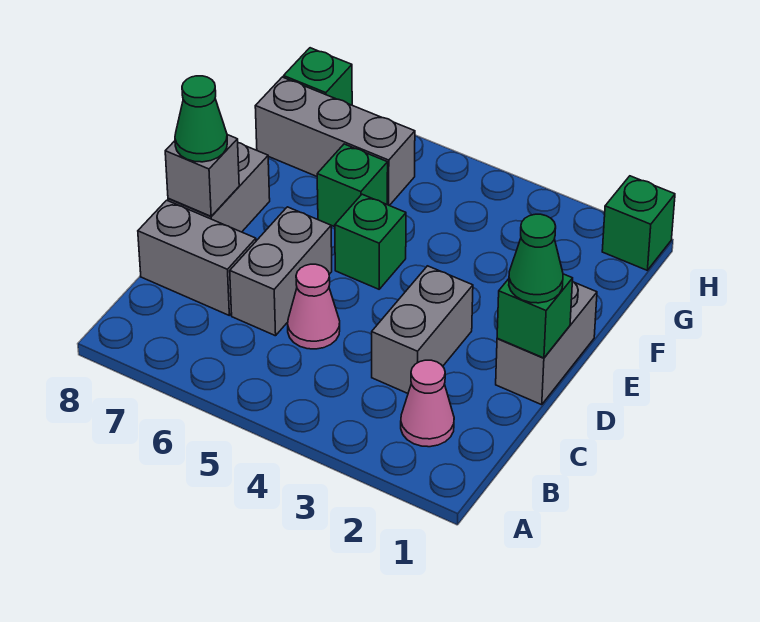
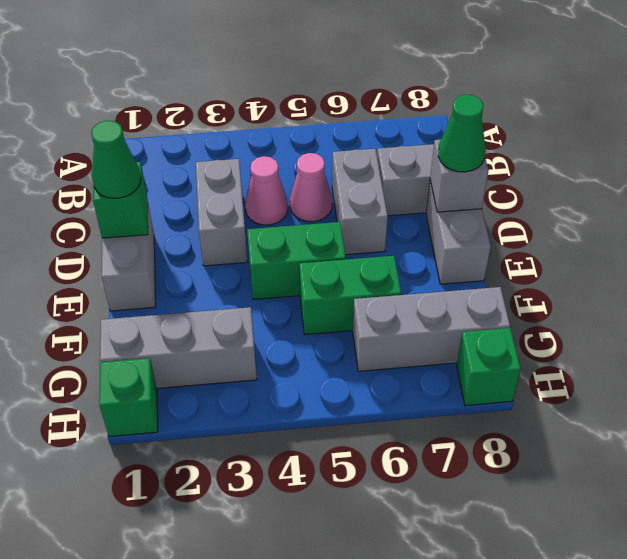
pink cone B2 level 1 -> pink cone C4 level 1
green brick E5 level 1 -> green brick E4:E5 level 1
green brick F6 level 1 -> green brick F5:F6 level 1
none -> grey brick G1:G3 level 1

